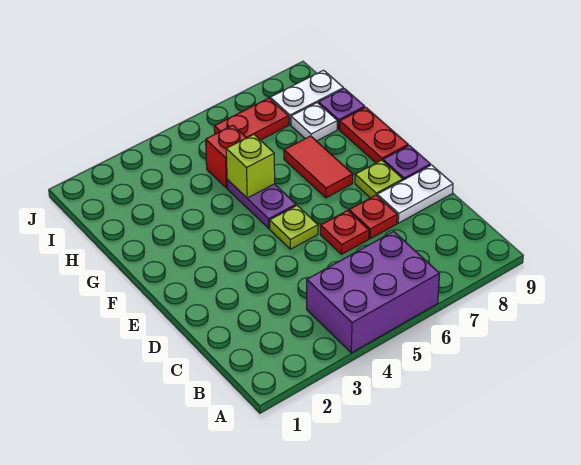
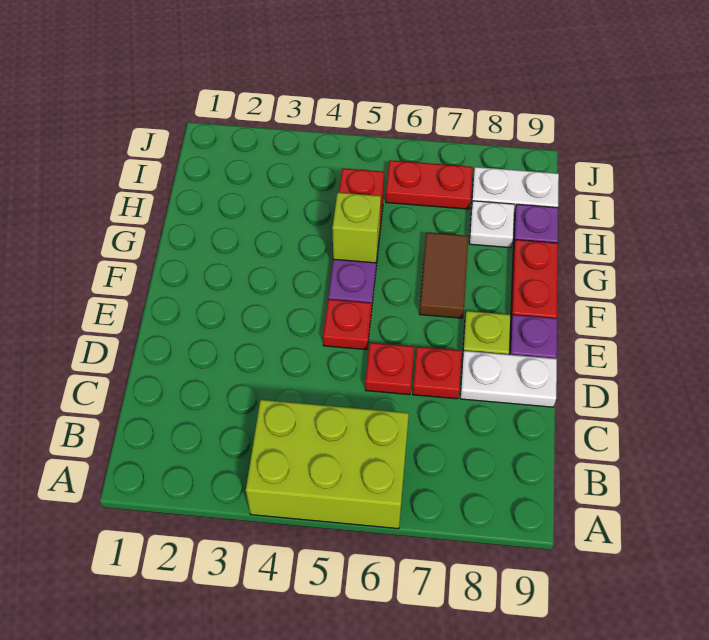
purple brick A4:B6 level 1 -> lime brick A4:B6 level 1
lime plate E5 level 1 -> red plate E5 level 1
red tile F7:G7 level 1 -> brown tile F7:G7 level 1

